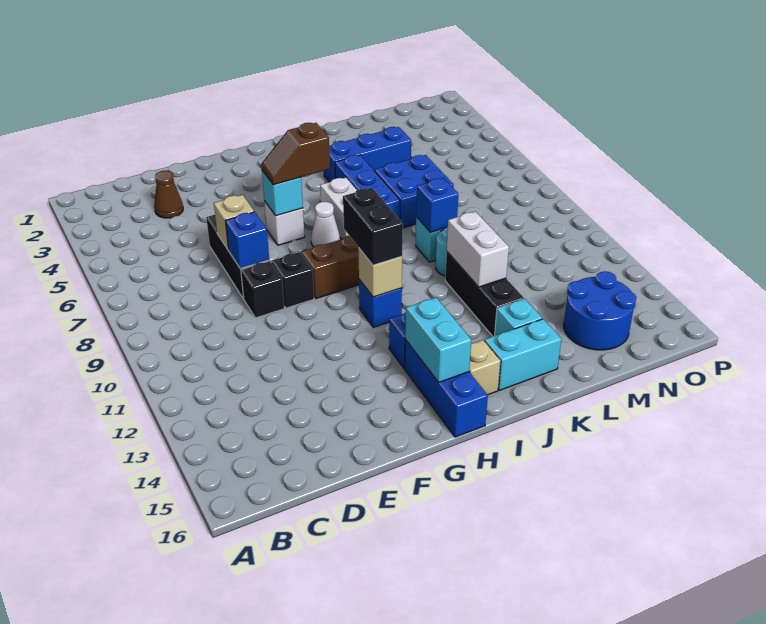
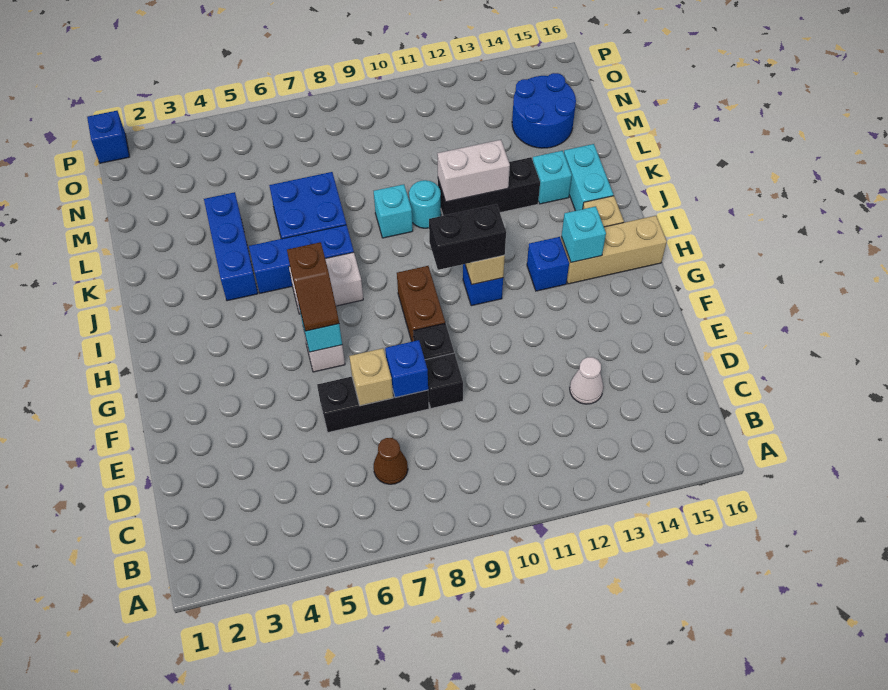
brown cone D3 level 1 -> brown cone C7 level 1
white cone H7 level 1 -> white cone D13 level 1
blue brick H14:H16 level 1 -> tan brick H14:H16 level 1
cyan brick H14:H15 level 2 -> cyan brick H14 level 2
blue brick K9 level 2 -> blue brick P1 level 1

